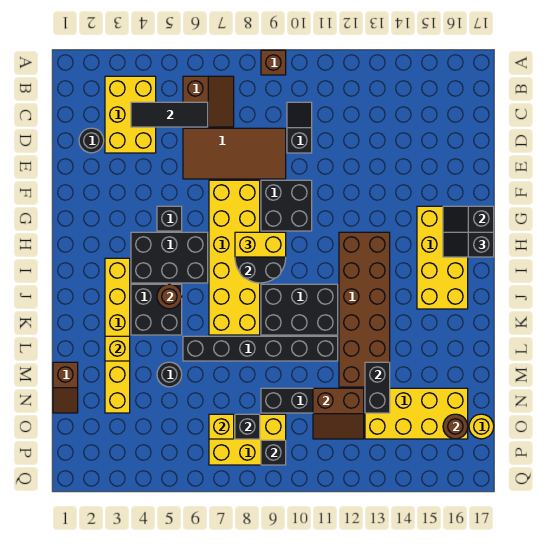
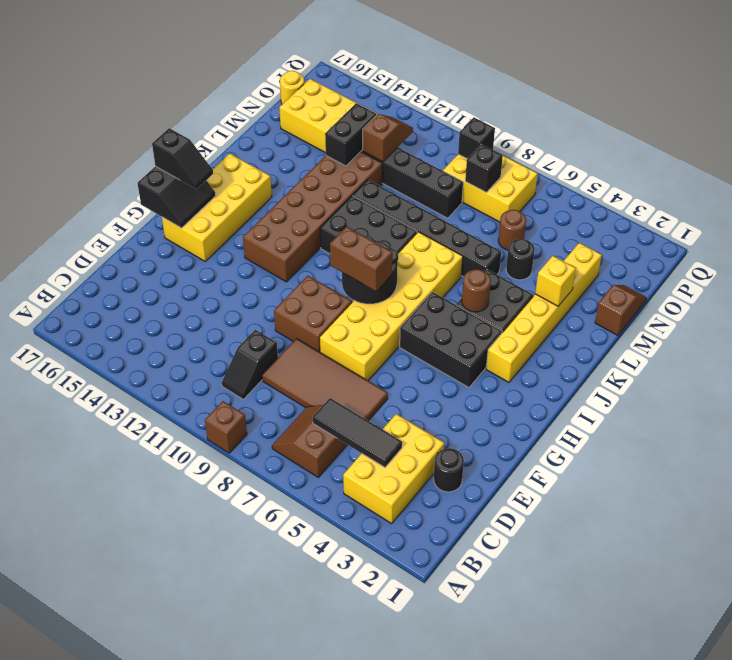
black brick F9:G10 level 1 -> brown brick F9:G10 level 1
black brick G5 level 1 -> none
yellow brick H8:H9 level 3 -> brown brick H8:H9 level 3
brown slope N11:O12 level 2 top N -> brown slope N12:O12 level 2 top N
yellow brick O7 level 2 -> none
brown round brick O16 level 2 -> brown round brick N6 level 1

